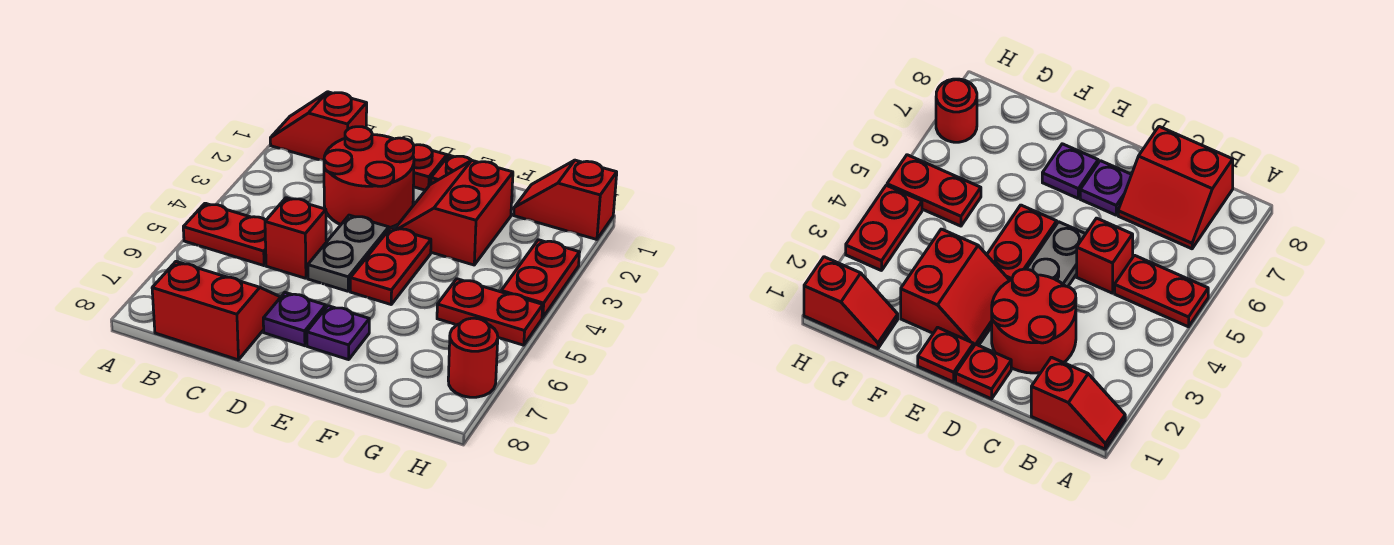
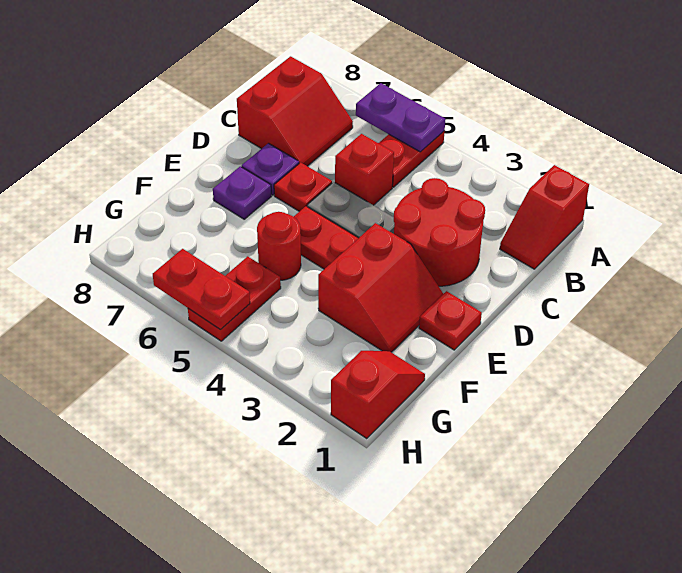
red slope A1:B1 level 1 top B -> red slope A1:B1 level 1 top A
none -> purple plate A5:A6 level 2
red plate D1 level 1 -> red plate D6 level 1
red slope E2:F3 level 1 top F -> red slope E2:F3 level 1 top 3
red plate H3:H4 level 1 -> red plate H5:H6 level 2
red round brick H7 level 1 -> red round brick F5 level 1

